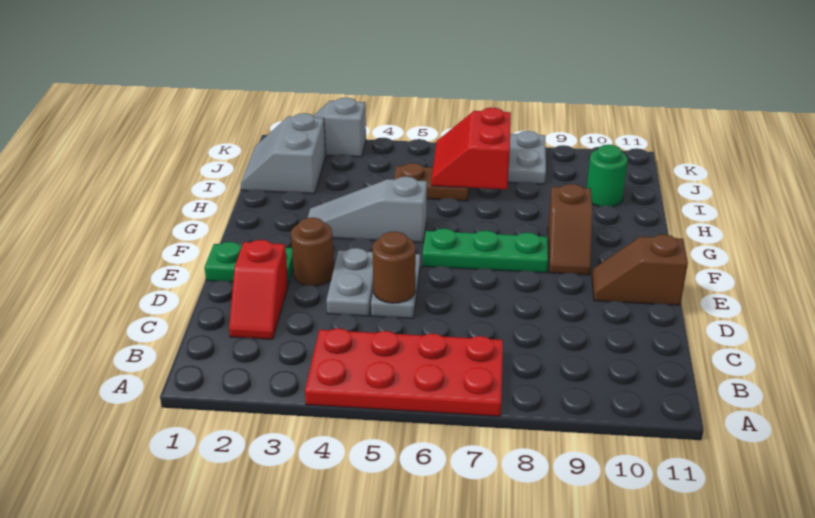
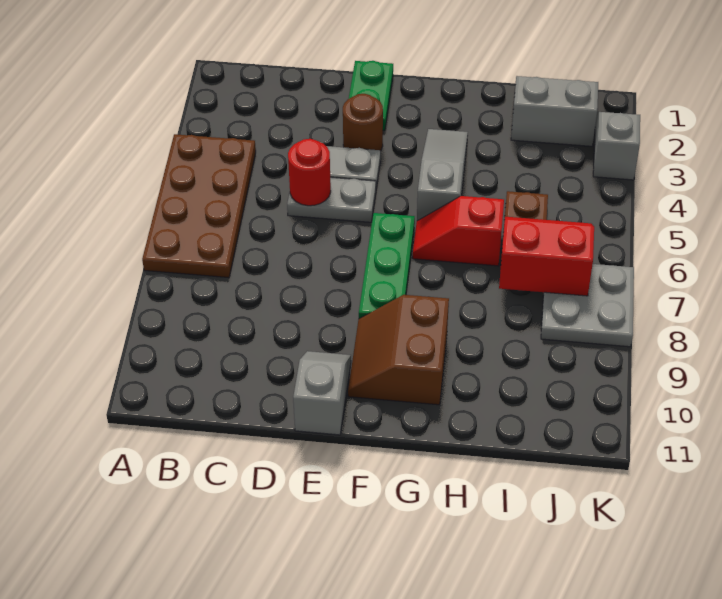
red plate A4:B7 level 1 -> brown plate A4:B7 level 1
red slope C2:D2 level 1 top D -> red slope G6:H6 level 1 top H
brown round brick D5 level 2 -> red round brick D5 level 2
brown slope E10:E11 level 1 top 11 -> grey slope E10:E11 level 1 top 11
brown slope F9:G9 level 1 top G -> brown slope F9:G10 level 1 top G
green round brick I10 level 1 -> none

